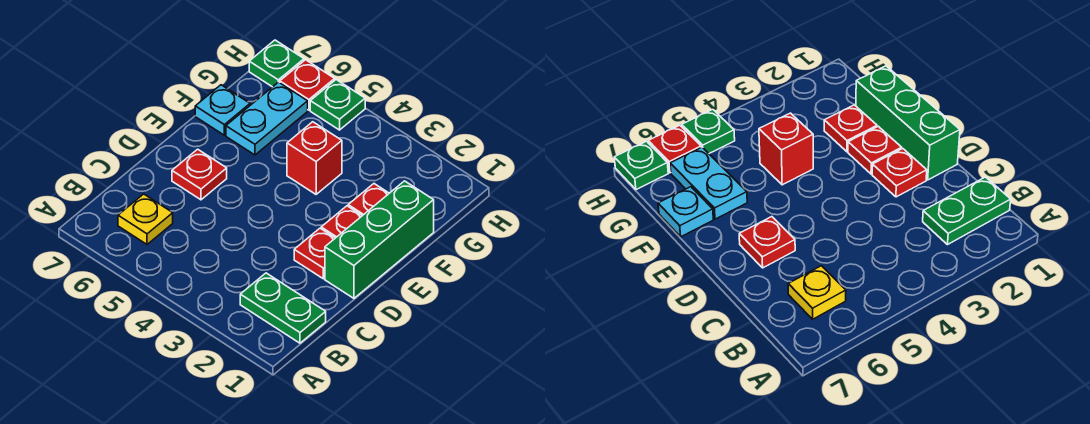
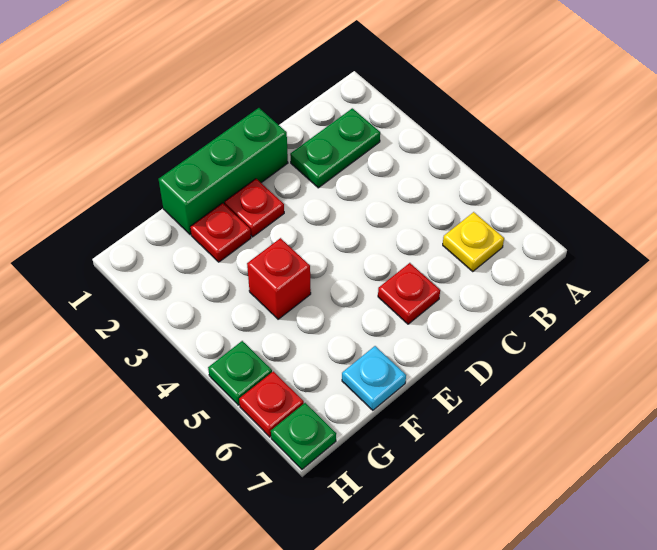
green plate B1:B2 level 1 -> green plate B2:C2 level 1
red plate D2 level 1 -> none
cyan plate F6:G6 level 1 -> none

